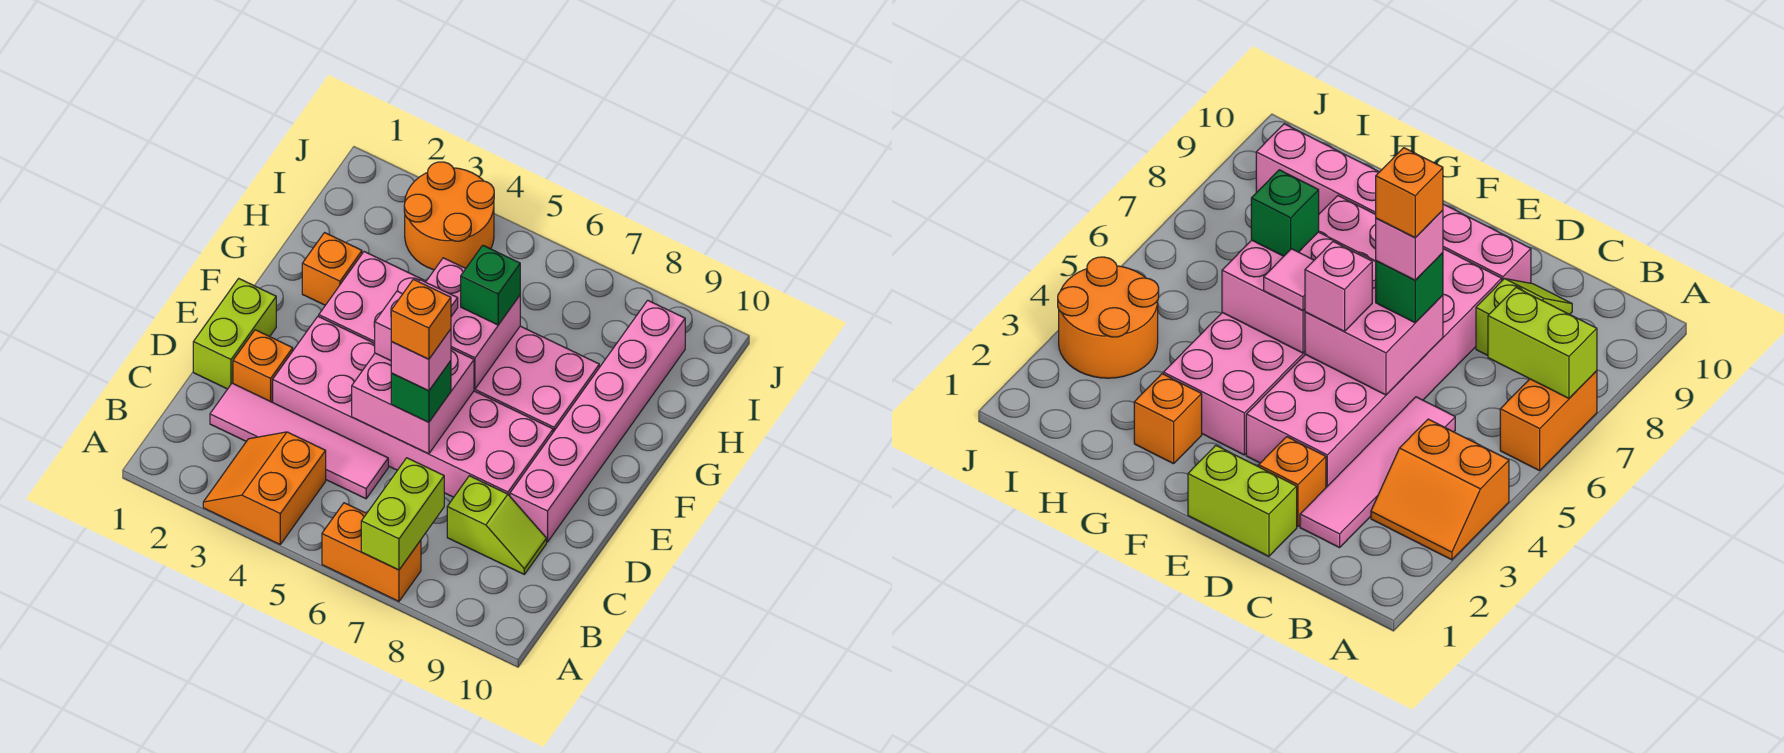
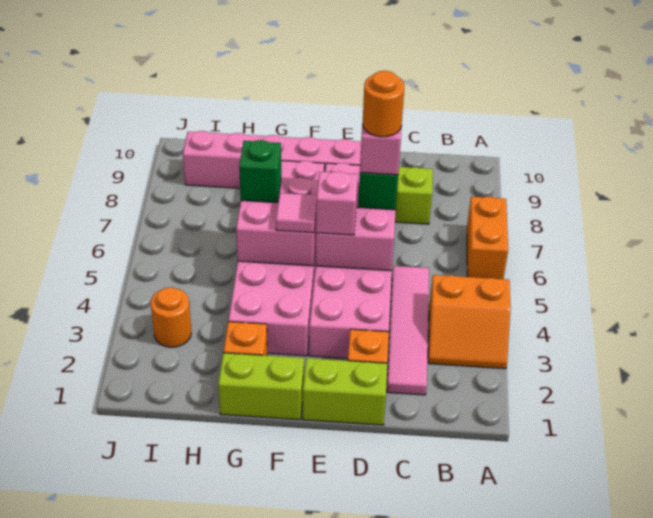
lime brick A7:B7 level 2 -> lime brick F1:G1 level 1
orange brick D6 level 5 -> orange round brick D6 level 5
orange round brick I3:J4 level 1 -> orange round brick I3 level 1

